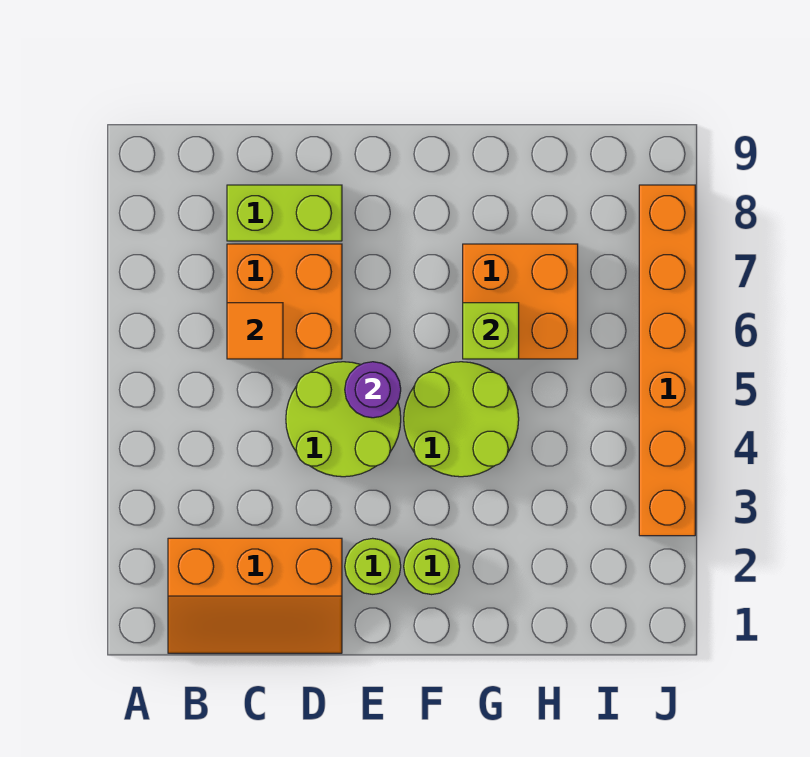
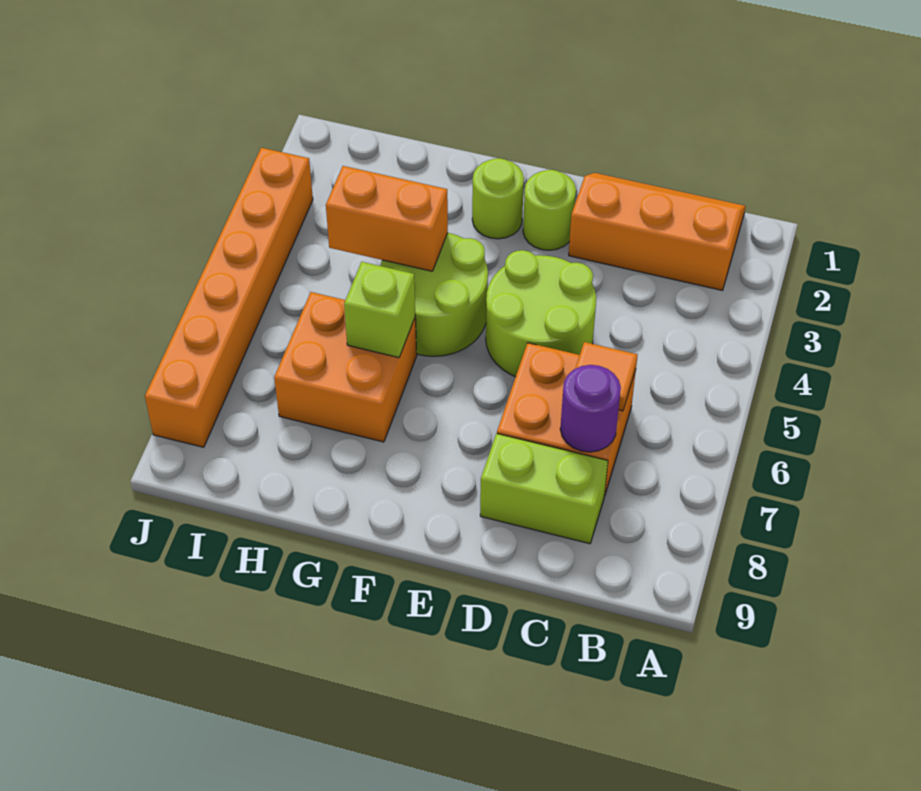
purple round brick E5 level 2 -> purple round brick C7 level 2
none -> orange brick G4:H4 level 2

